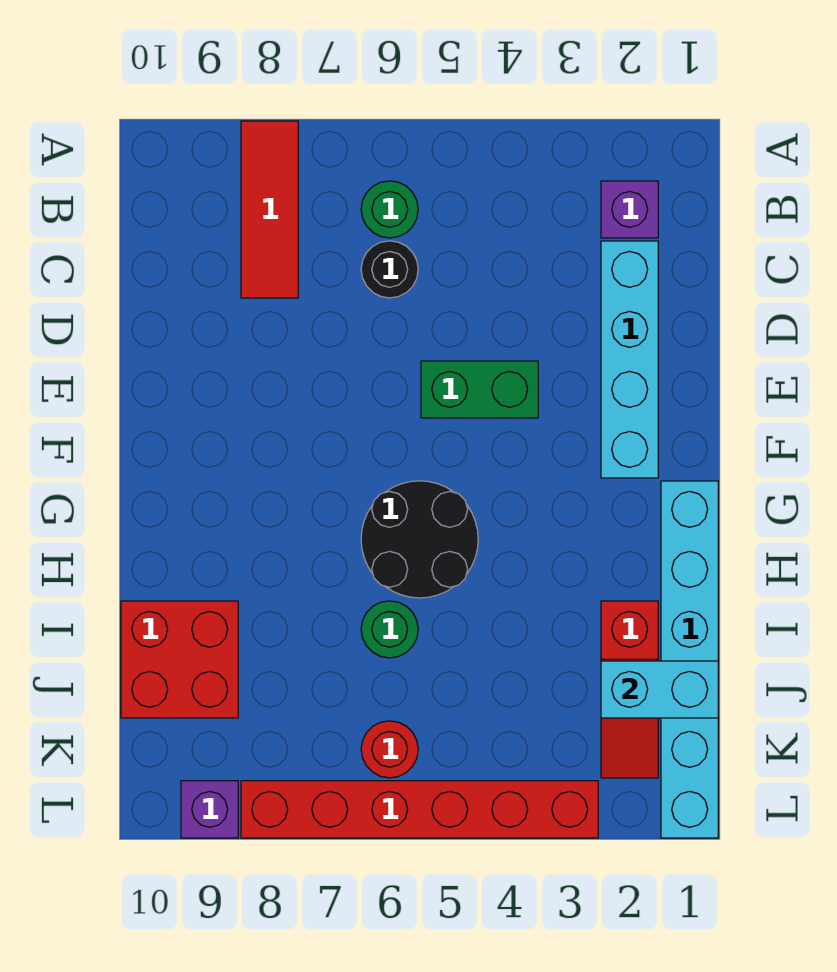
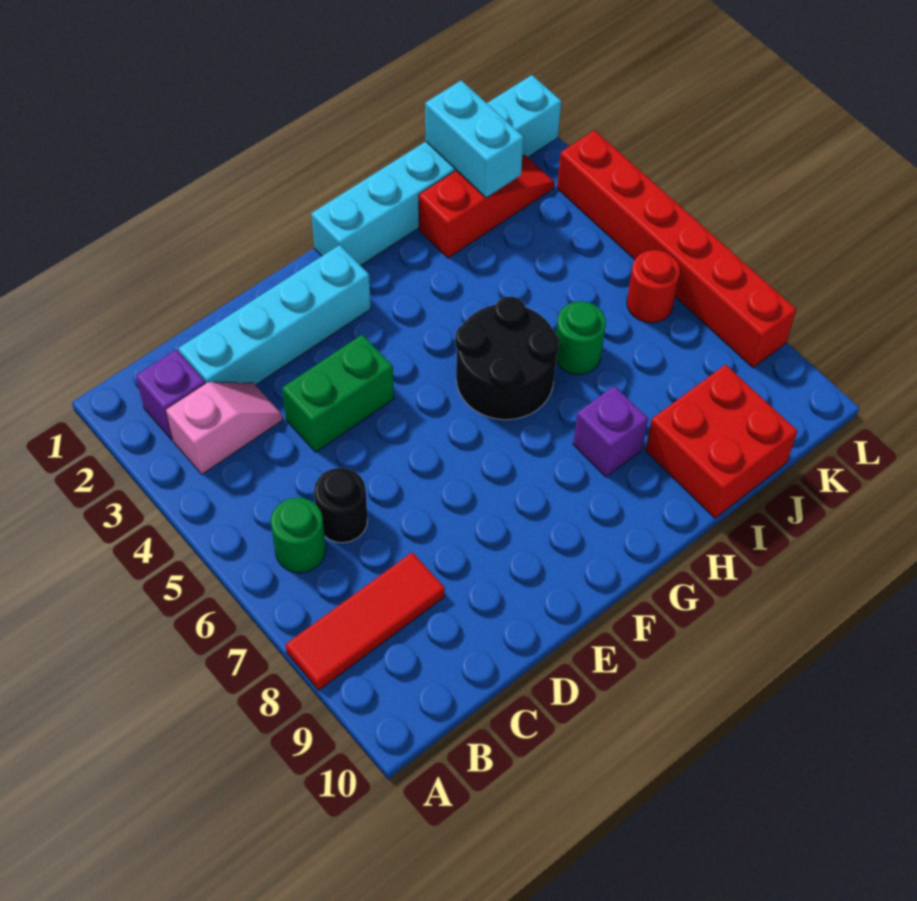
none -> pink slope B3:C3 level 1 top B
green brick E4:E5 level 1 -> green brick D4:E4 level 1
purple brick L9 level 1 -> purple brick H8 level 1

